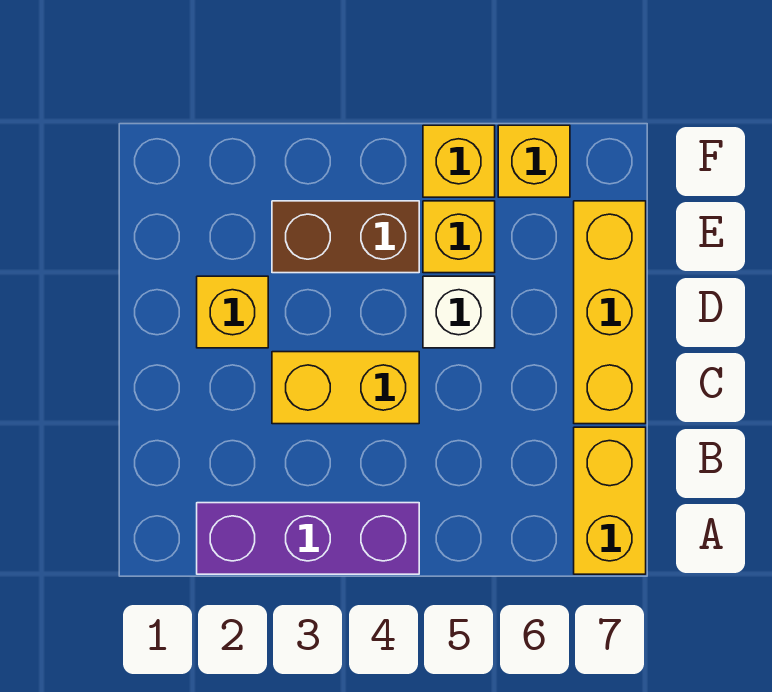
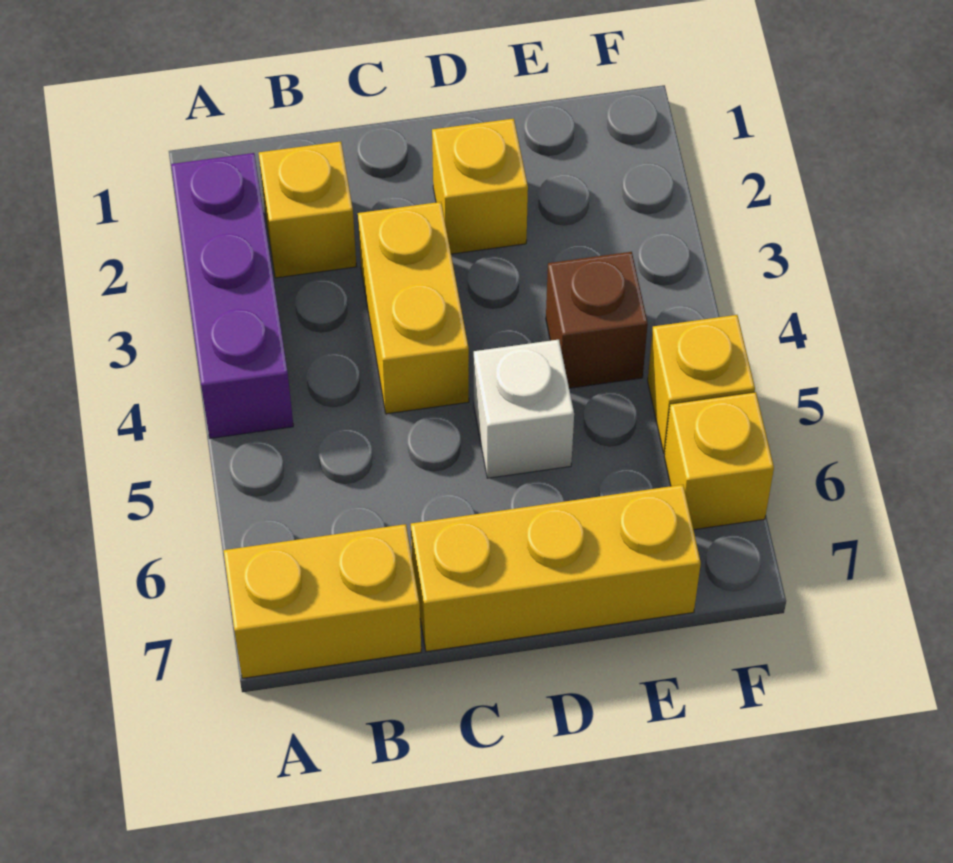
brown brick E3:E4 level 1 -> brown brick E4 level 1
yellow brick E5 level 1 -> yellow brick B2 level 1

